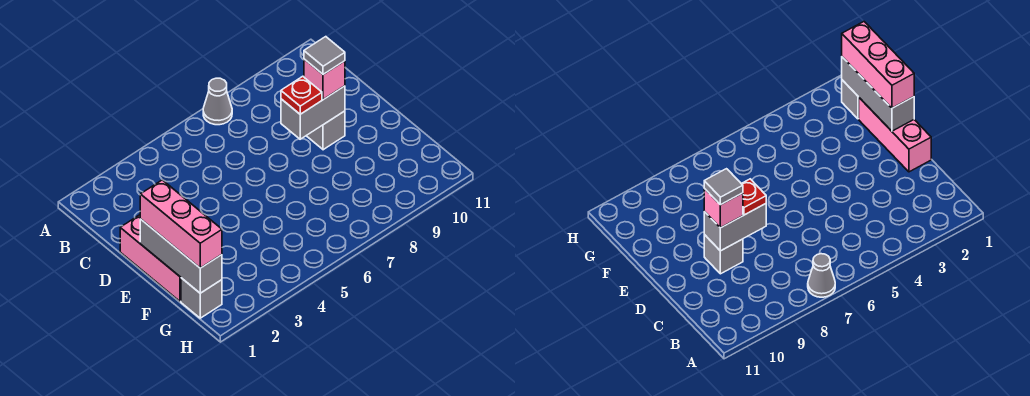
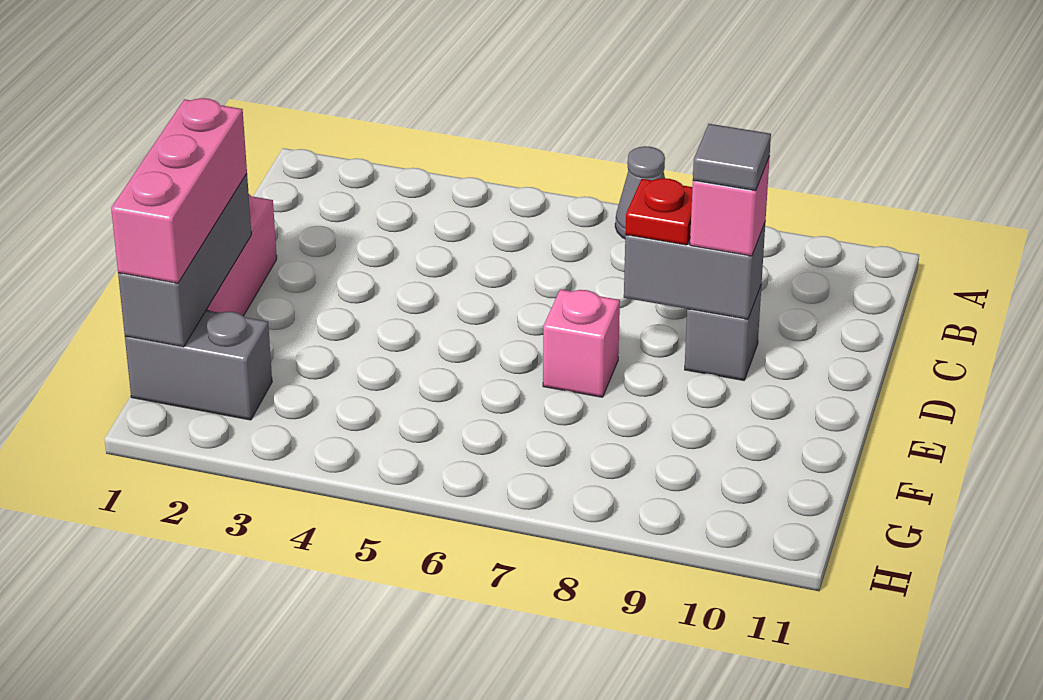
none -> pink brick E7 level 1
grey brick G1 level 1 -> grey brick G1:G2 level 1

